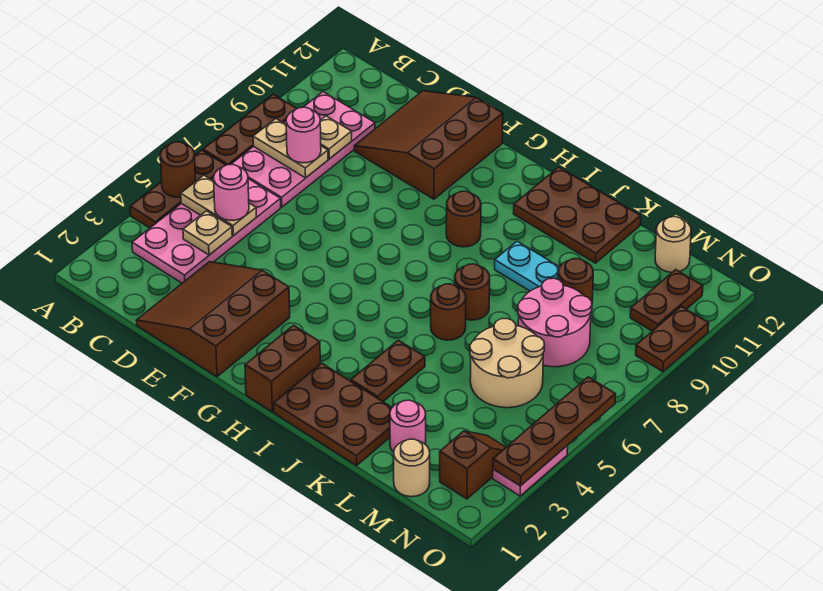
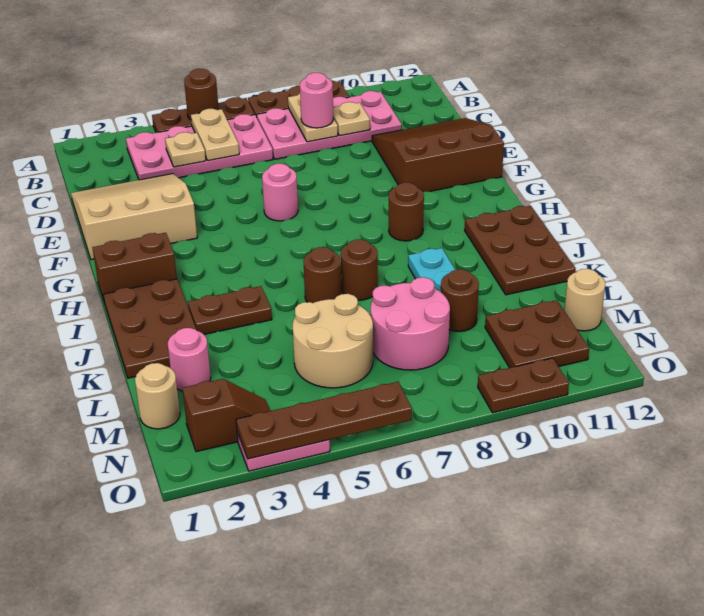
pink round brick C5 level 3 -> pink round brick F6 level 1
brown slope D1:F3 level 1 top F -> tan slope D1:F3 level 1 top F
brown plate N10:N11 level 1 -> brown plate M10:N11 level 1

